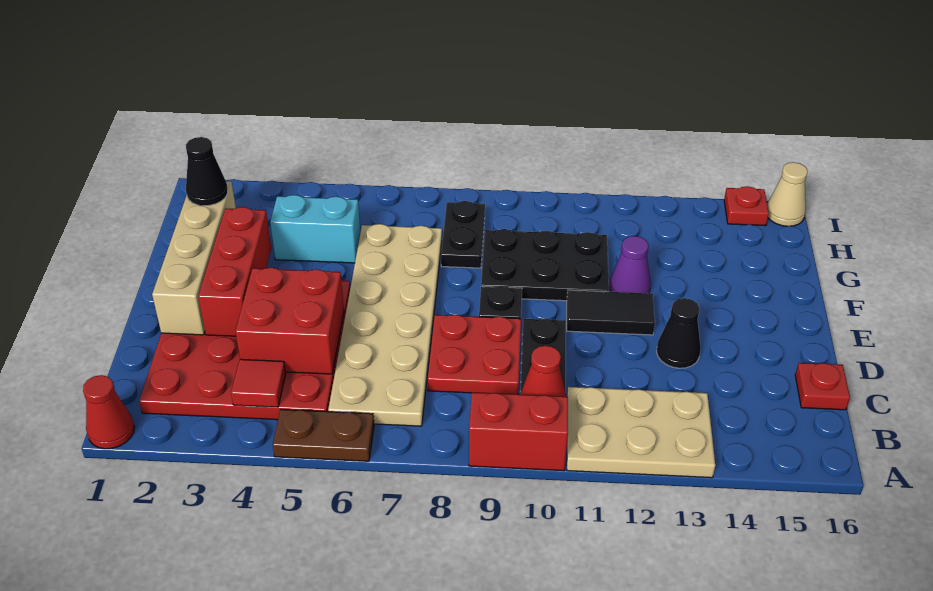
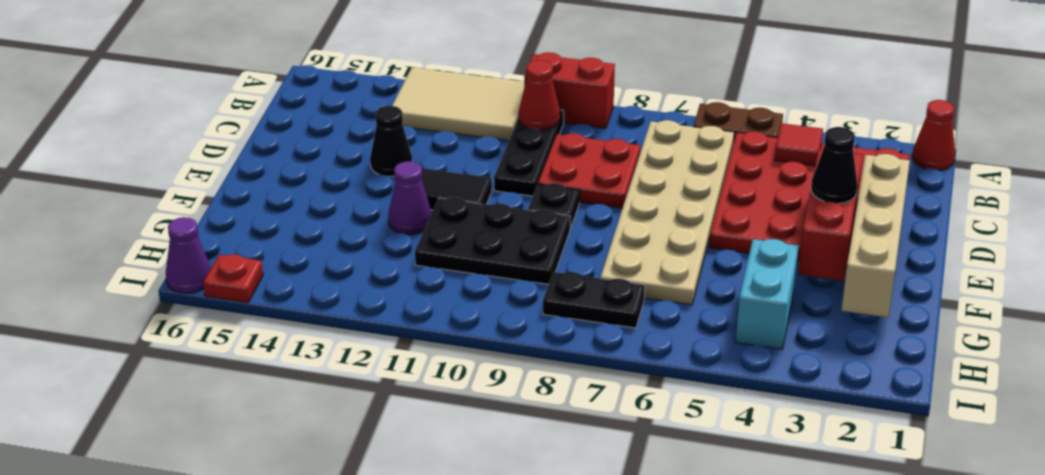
tan plate A11:B13 level 1 -> tan tile A11:B13 level 1
red brick C4:D5 level 2 -> none
red plate C16 level 1 -> none
black cone G2 level 3 -> black cone E3 level 3
cyan brick G4:G5 level 1 -> cyan brick G4:H4 level 1
black plate G8:H8 level 1 -> black plate H7:H8 level 1
tan cone I16 level 1 -> purple cone I16 level 1

